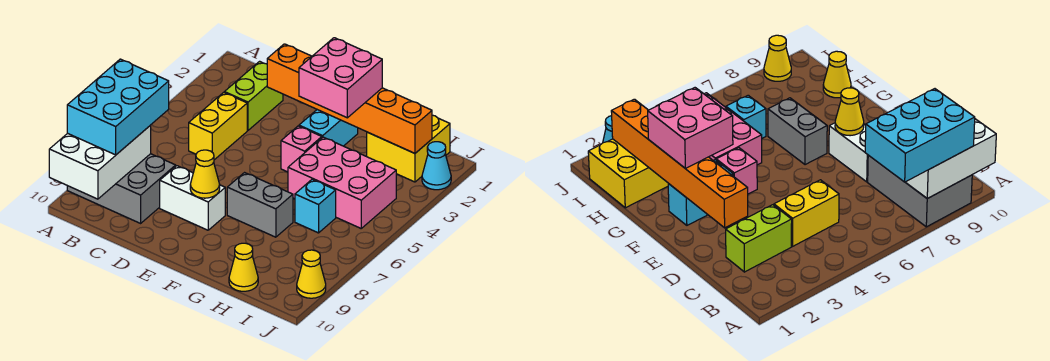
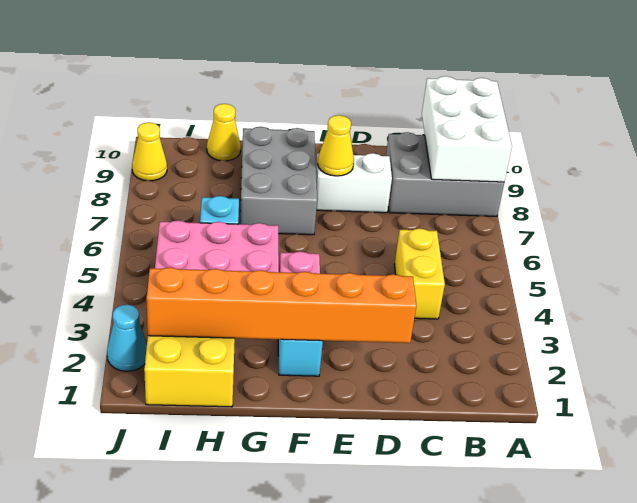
cyan brick A7:B9 level 3 -> none
lime brick C2:C3 level 1 -> none
pink brick F2:G3 level 3 -> none
grey brick F7:G7 level 1 -> grey brick F7:G9 level 1

